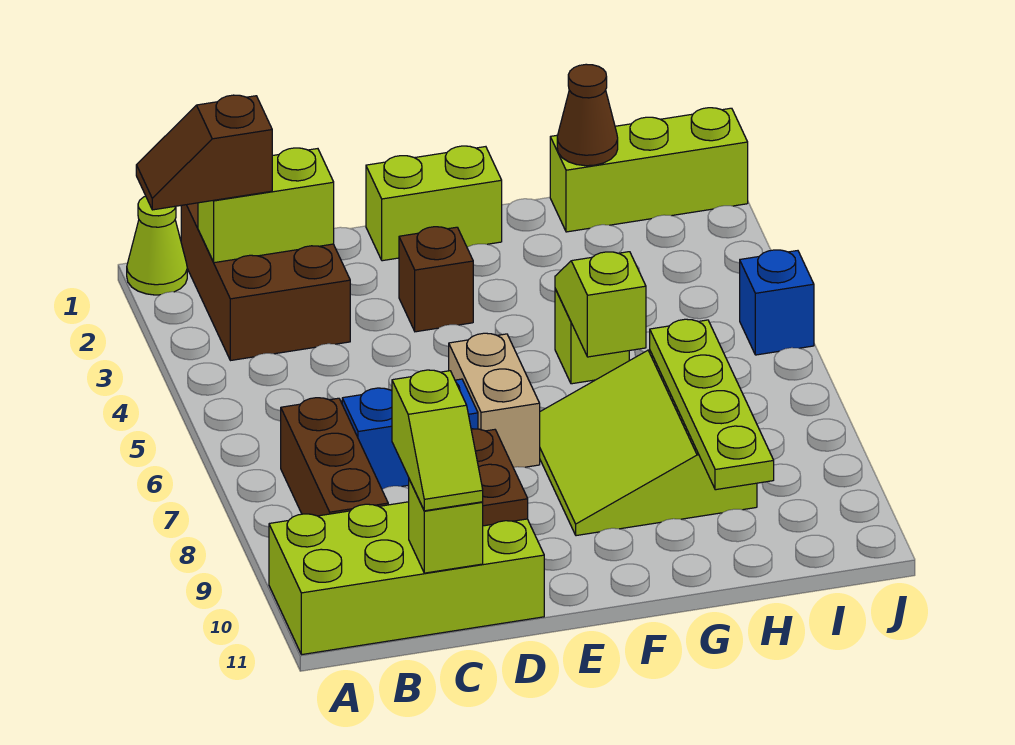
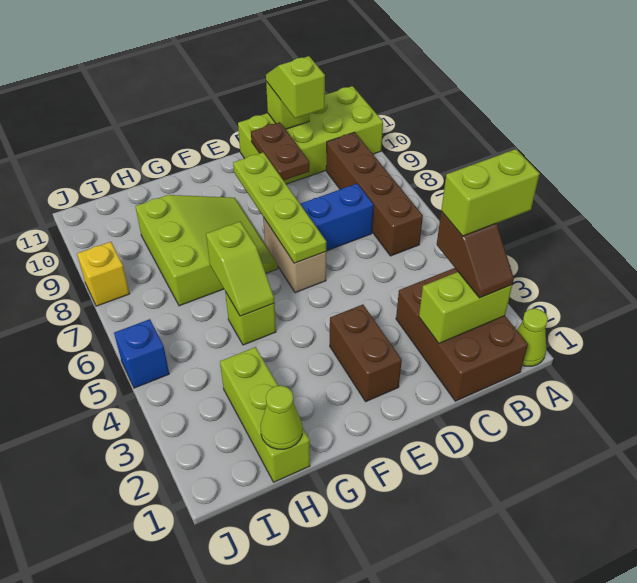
brown slope A2:B2 level 3 top B -> brown slope B2:B3 level 3 top 3
brown brick B7:B9 level 1 -> brown brick B6:B9 level 1
lime brick E1:F1 level 1 -> lime brick A3:B3 level 4
brown brick E3 level 1 -> brown brick E2:E3 level 1
lime brick H1:J1 level 1 -> lime brick H1:H3 level 1
brown cone H1 level 2 -> lime cone H1 level 2
lime plate H7:H10 level 2 -> lime plate E6:E9 level 2
none -> yellow brick J8 level 1

